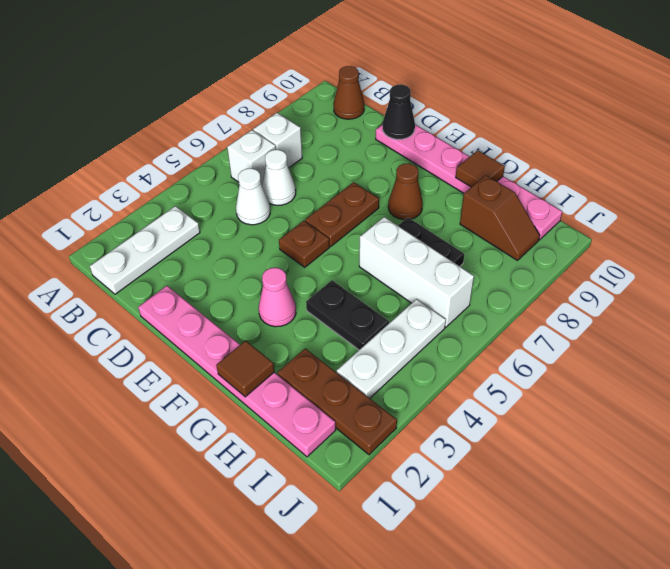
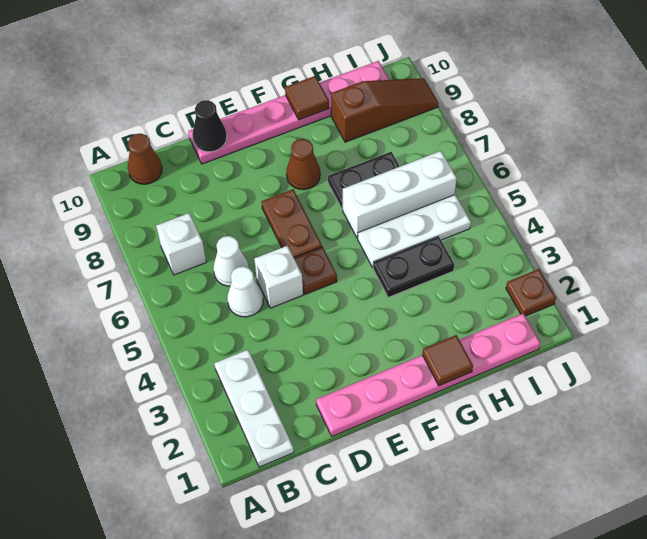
white brick B6 level 1 -> white brick D5 level 1
pink cone F3 level 1 -> none
brown plate H2:J2 level 1 -> brown plate J2 level 1
brown slope H9:I9 level 1 top H -> brown slope H9:J9 level 1 top H
white plate I3:I5 level 1 -> white plate G5:I5 level 1

